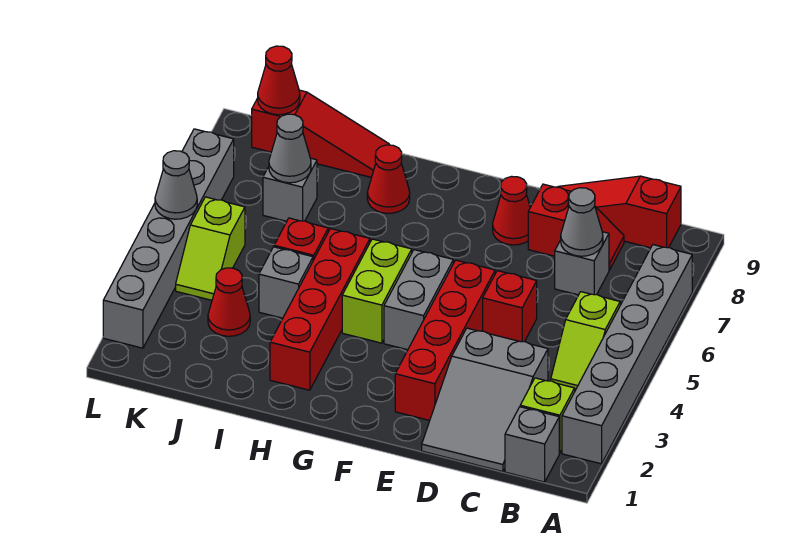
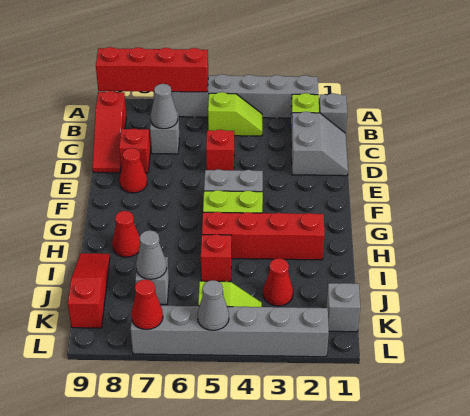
grey slope C1:D3 level 1 top 3 -> grey slope C1:D2 level 1 top 2
red brick E2:E5 level 1 -> red brick A6:A9 level 2
grey brick I4 level 1 -> grey brick K1 level 1
red cone K9 level 2 -> red cone L7 level 2

